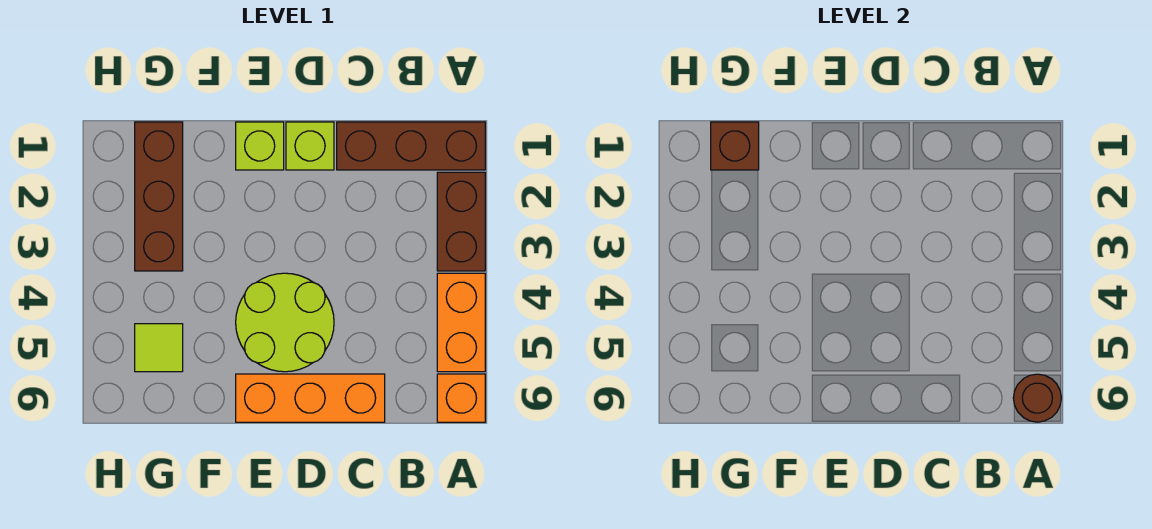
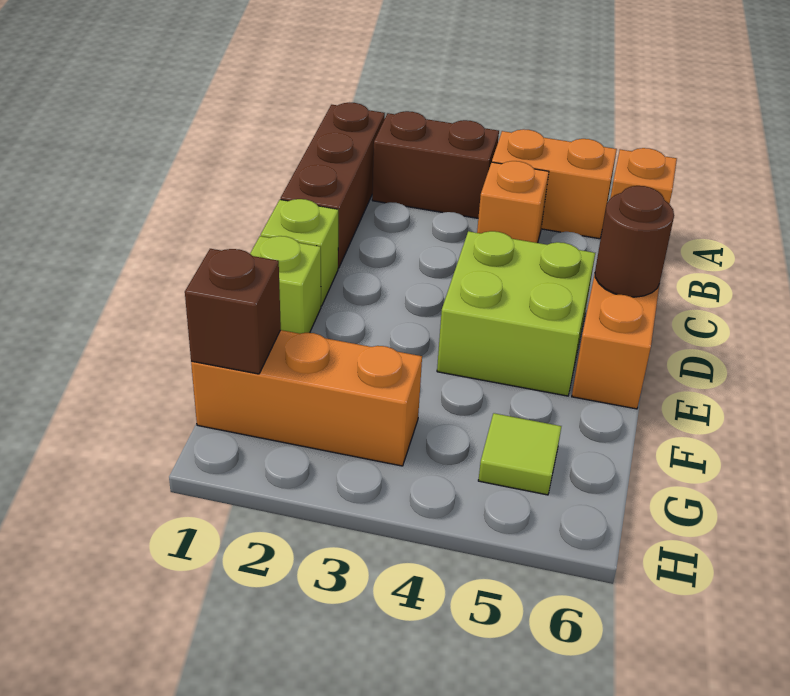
brown round brick A6 level 2 -> brown round brick D6 level 2
none -> orange brick B4 level 1
lime round brick D4:E5 level 1 -> lime brick D4:E5 level 1
brown brick G1:G3 level 1 -> orange brick G1:G3 level 1

